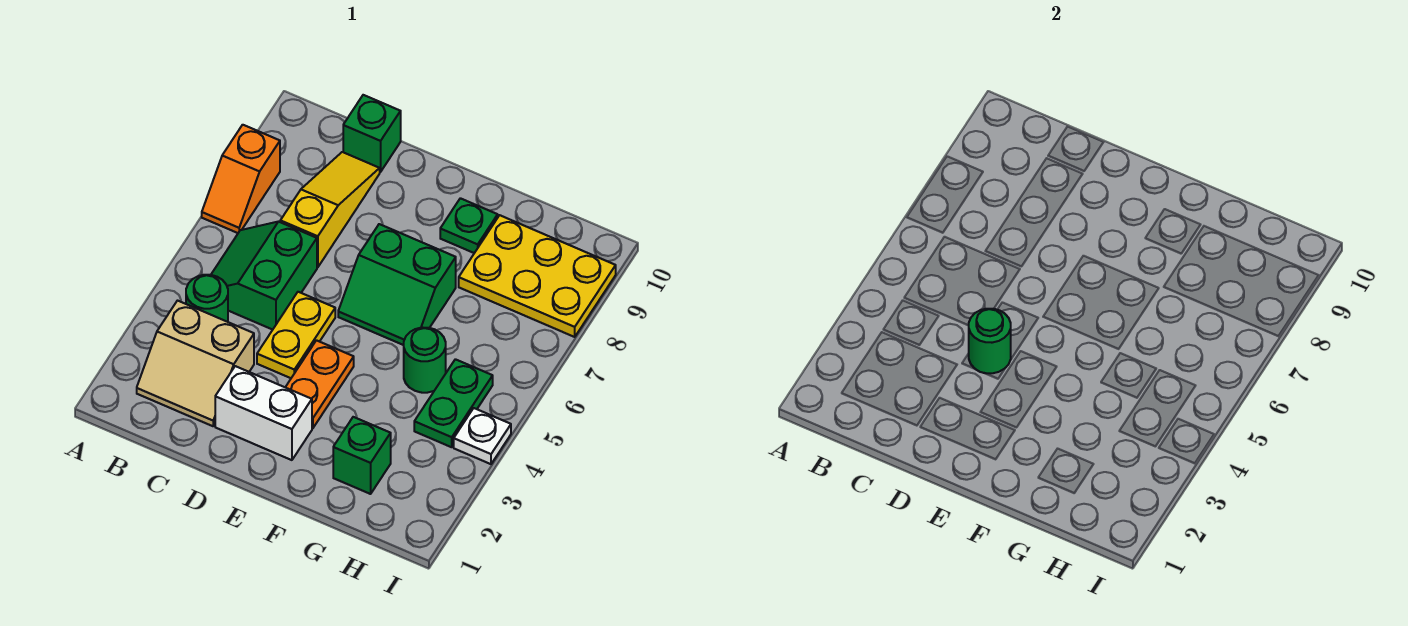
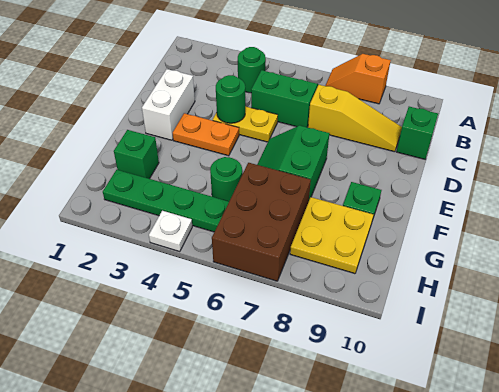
tan slope B2:C3 level 1 top 3 -> none
none -> brown brick G6:I7 level 1
yellow plate G8:I9 level 1 -> yellow plate G8:H9 level 1
green plate H4:H5 level 1 -> green plate H2:H5 level 1

